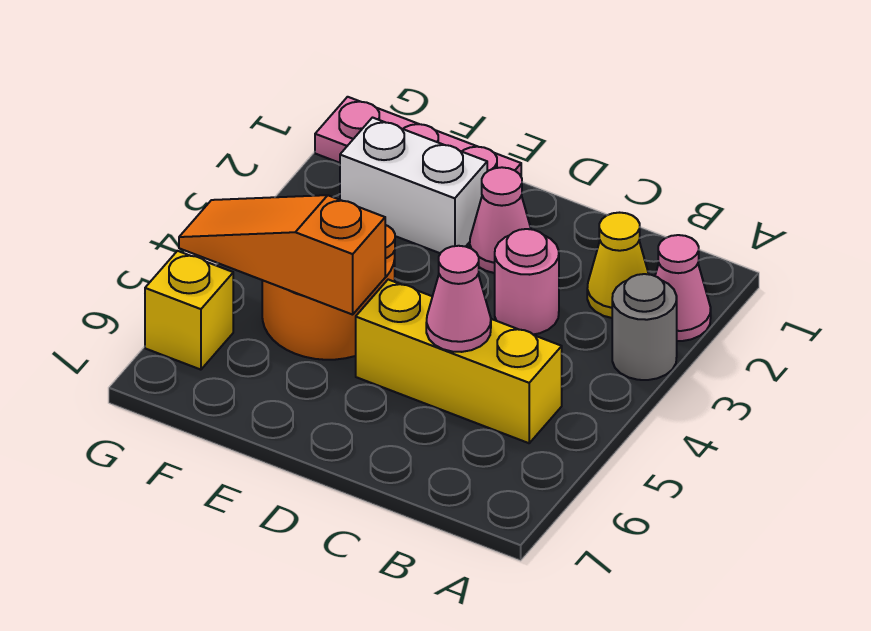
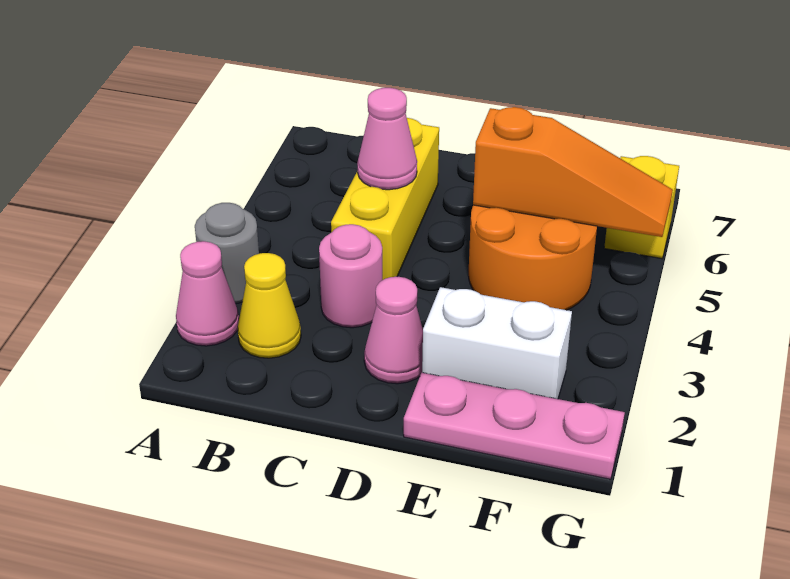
yellow brick B5:D5 level 1 -> yellow brick C4:C6 level 1

